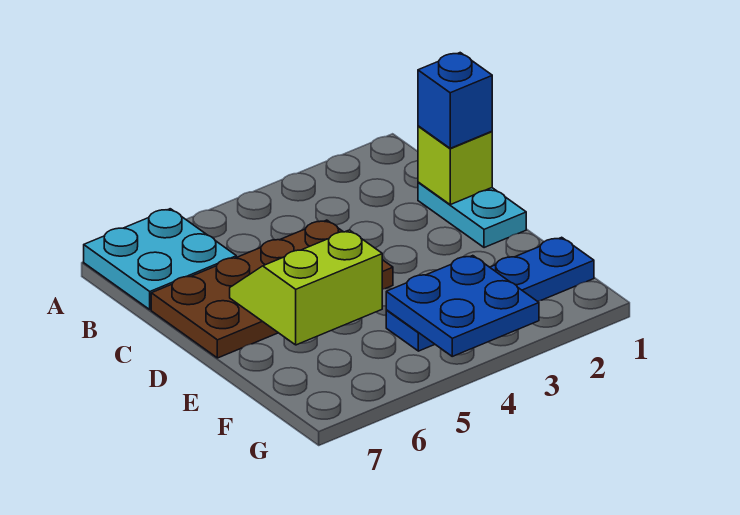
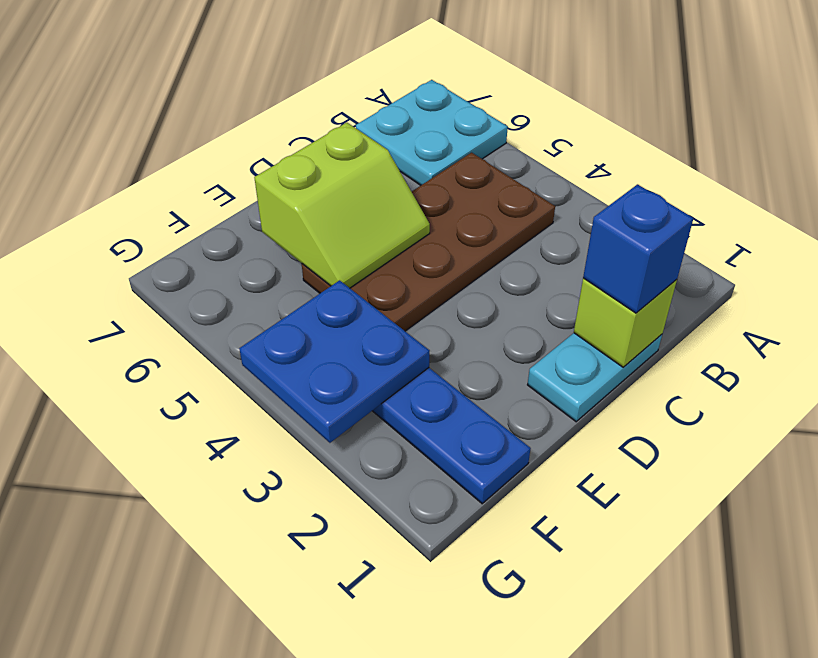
brown plate C4:D7 level 1 -> brown plate B4:E5 level 1
lime slope D5:E6 level 2 top E -> lime slope D5:E6 level 2 top 6

